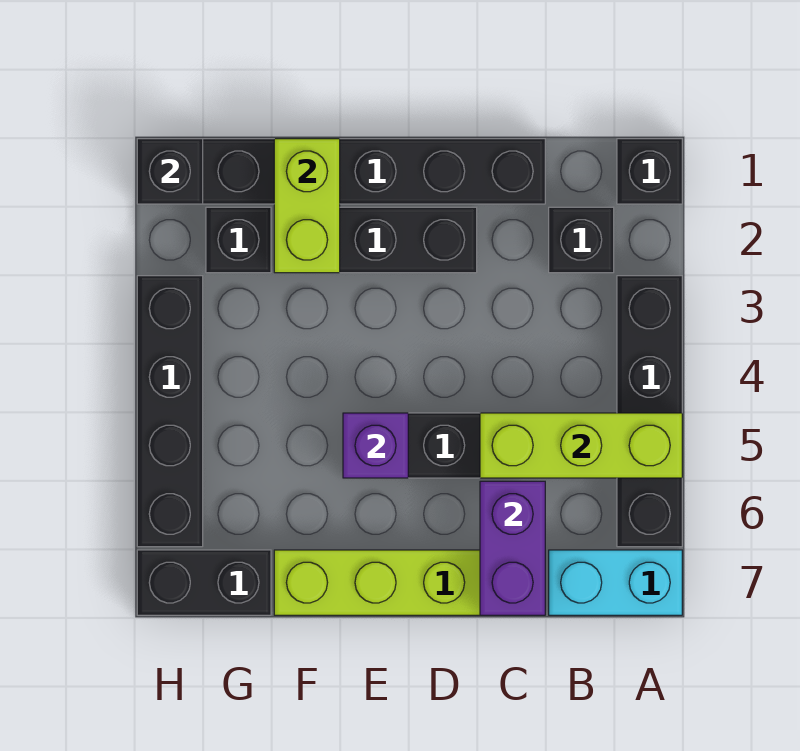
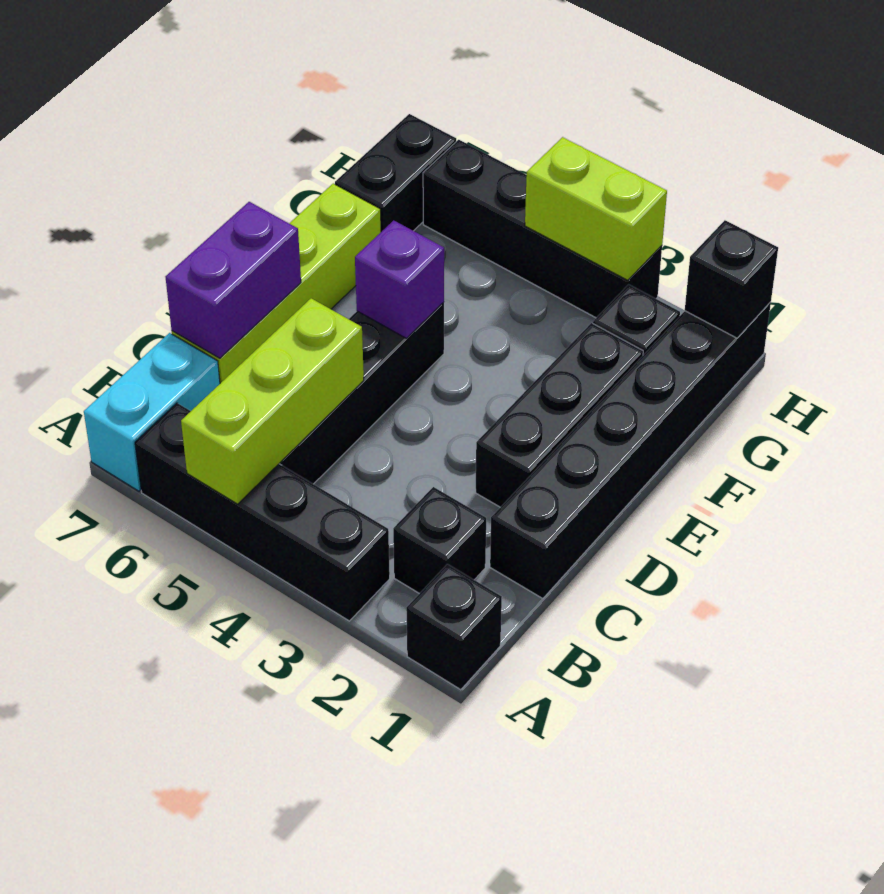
purple brick C6:C7 level 2 -> purple brick C7:D7 level 2
lime brick F1:F2 level 2 -> lime brick H3:H4 level 2

